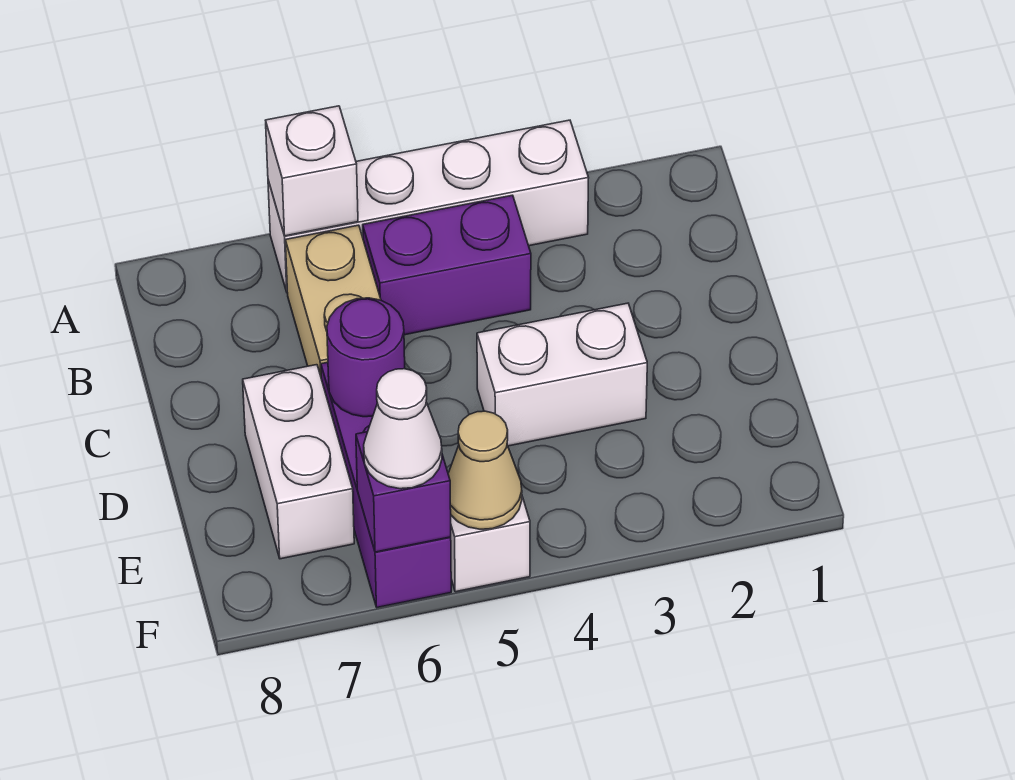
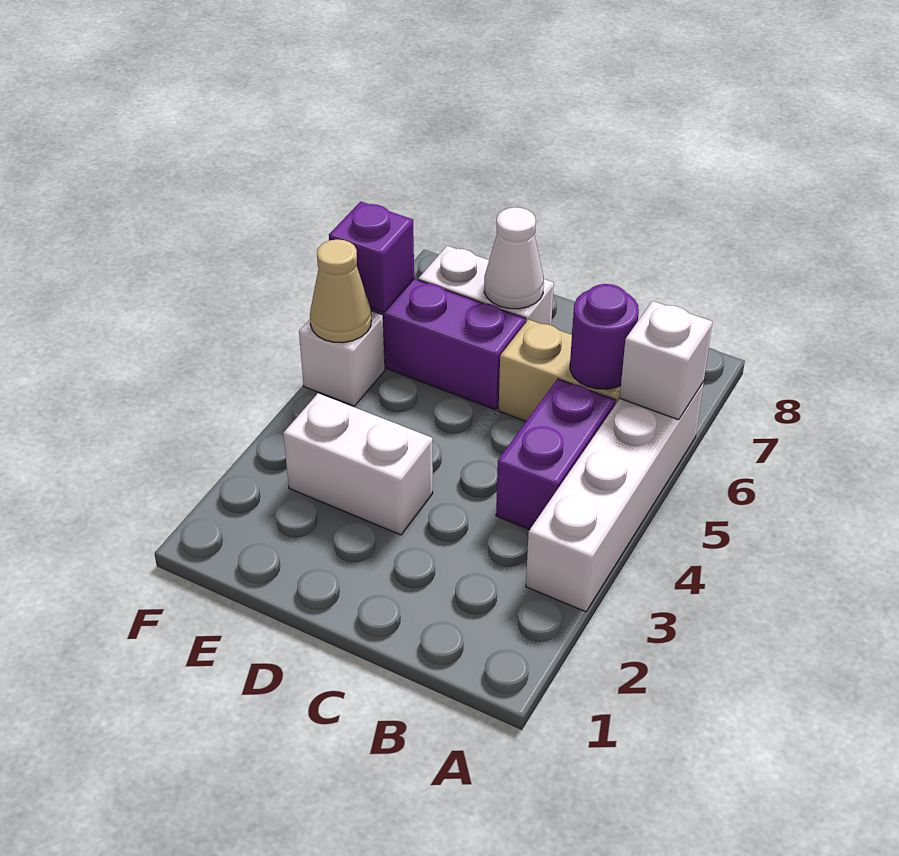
white brick D3:D4 level 1 -> white brick D3:E3 level 1
purple round brick D6 level 2 -> purple round brick B6 level 2
white cone F6 level 3 -> white cone D7 level 2

